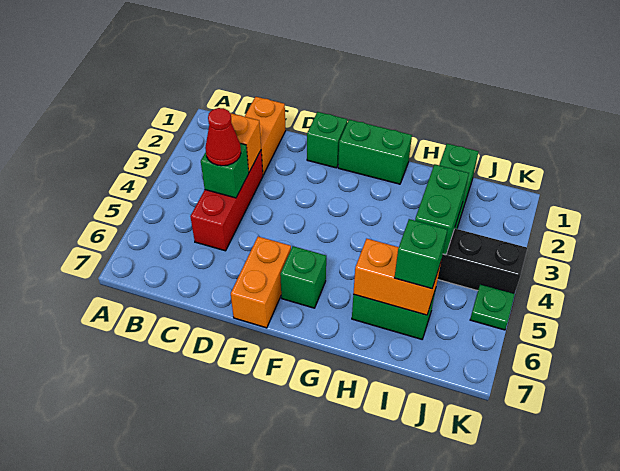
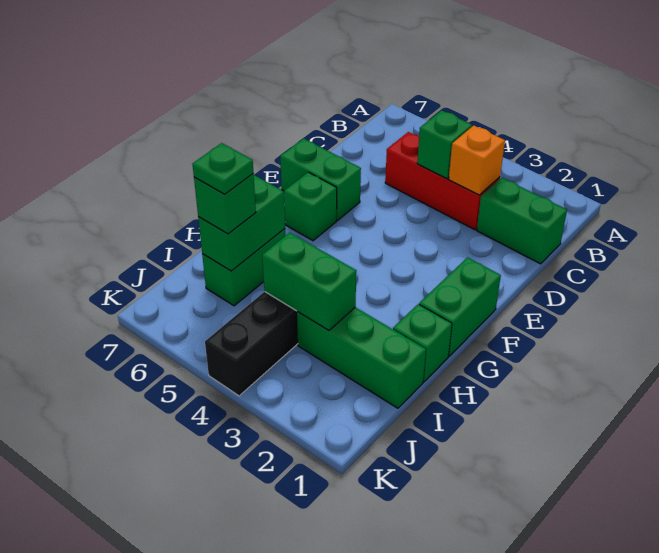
orange brick C1:C2 level 1 -> green brick C1:C2 level 1
red cone C4 level 3 -> none
green brick E1 level 1 -> green brick H1 level 1
orange brick E6:E7 level 1 -> green brick E6:E7 level 1
orange brick H6:I6 level 2 -> green brick H6:I6 level 2
green plate K5 level 1 -> green plate I6 level 4

